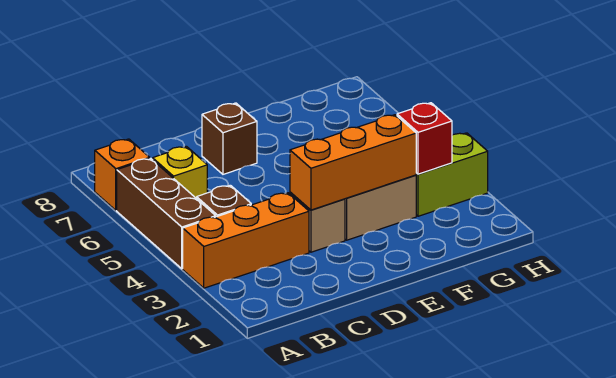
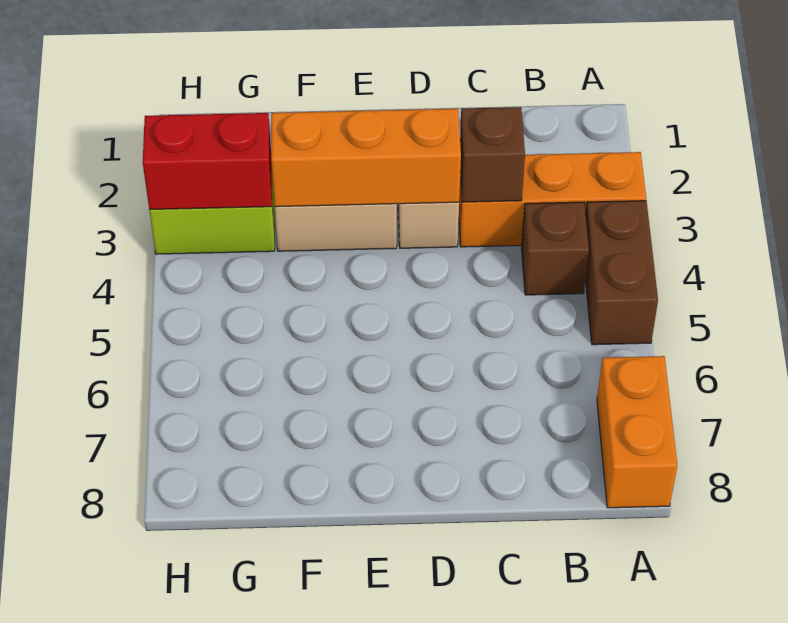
brown brick A4:A6 level 1 -> brown brick A4:A5 level 1
orange brick A7 level 1 -> orange brick A7:A8 level 1
yellow brick B6 level 1 -> none
brown brick D7 level 1 -> brown brick C3 level 2
red brick G3 level 2 -> red brick G3:H3 level 2

